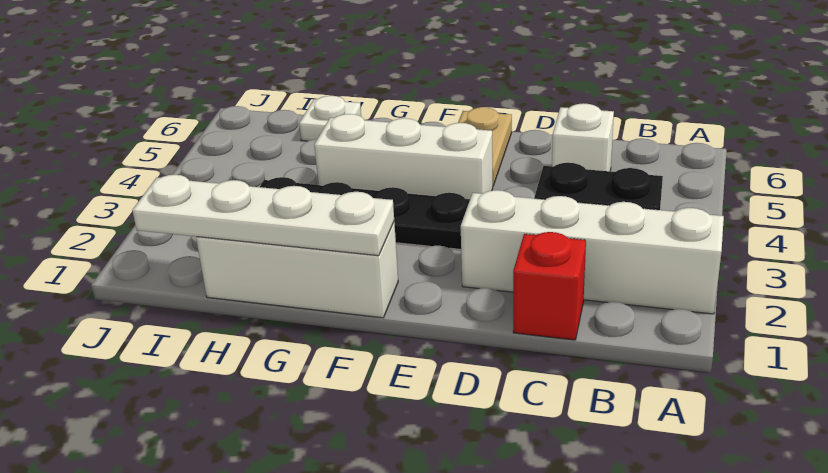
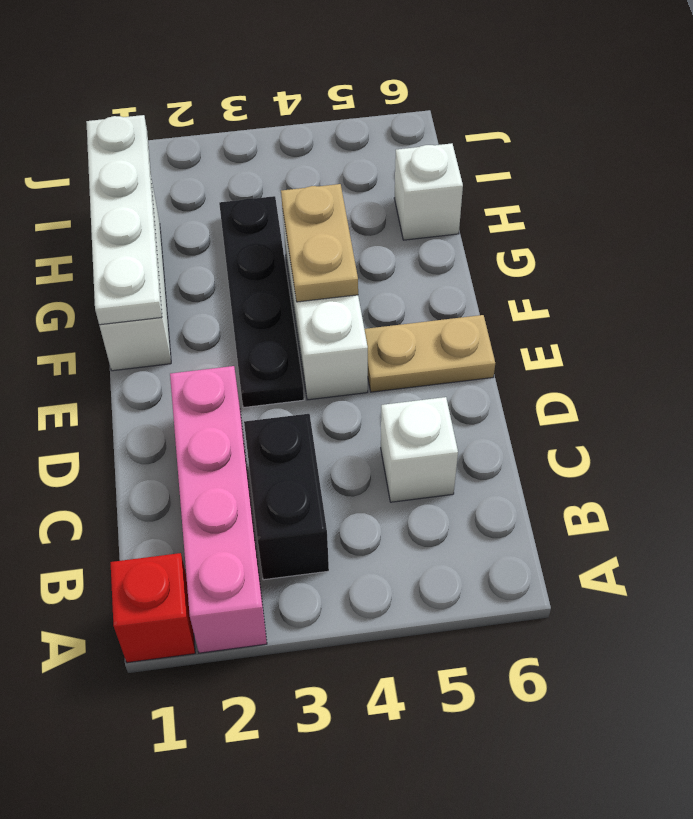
white brick A2:D2 level 1 -> pink brick A2:D2 level 1
red brick C1 level 1 -> red brick A1 level 1
none -> tan plate F4:G4 level 2
white plate H6 level 1 -> white brick H6 level 1

